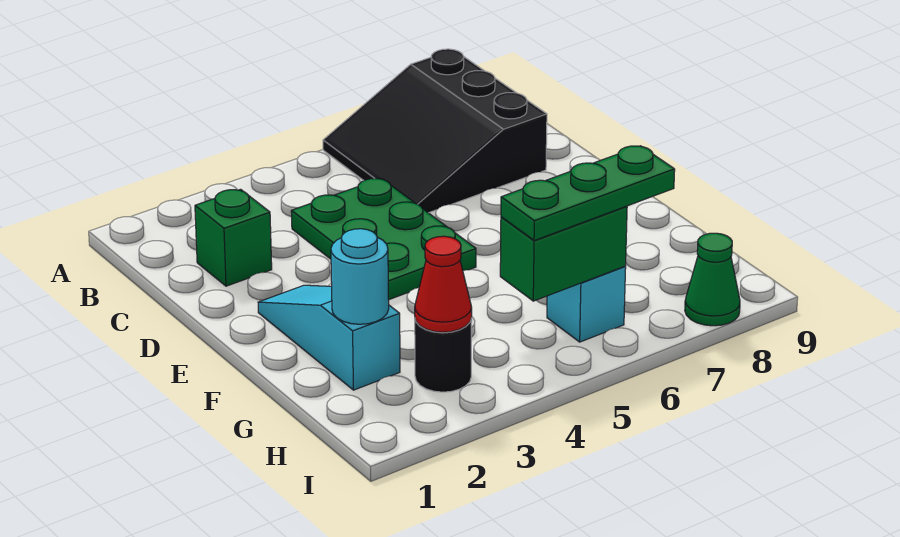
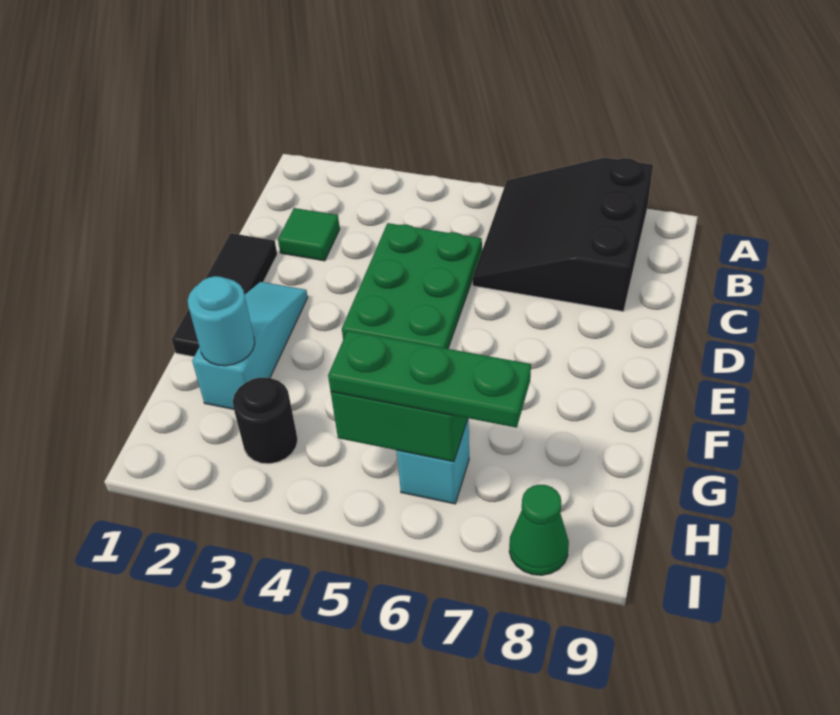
green brick C2 level 1 -> green tile C2 level 1
none -> black tile D1:F1 level 1
red cone H3 level 2 -> none

